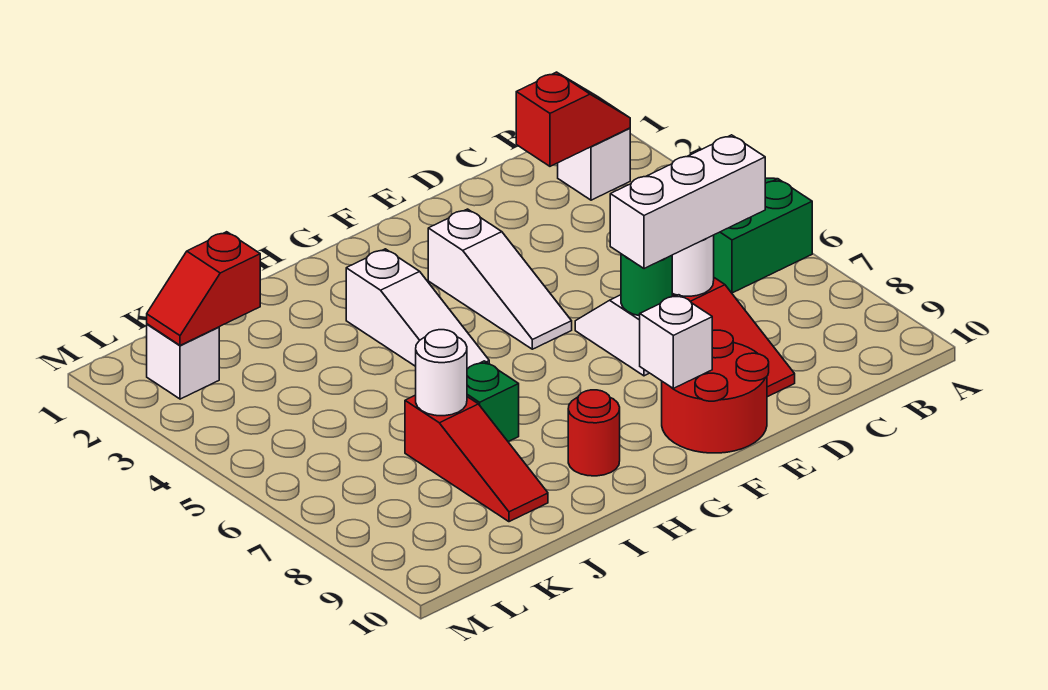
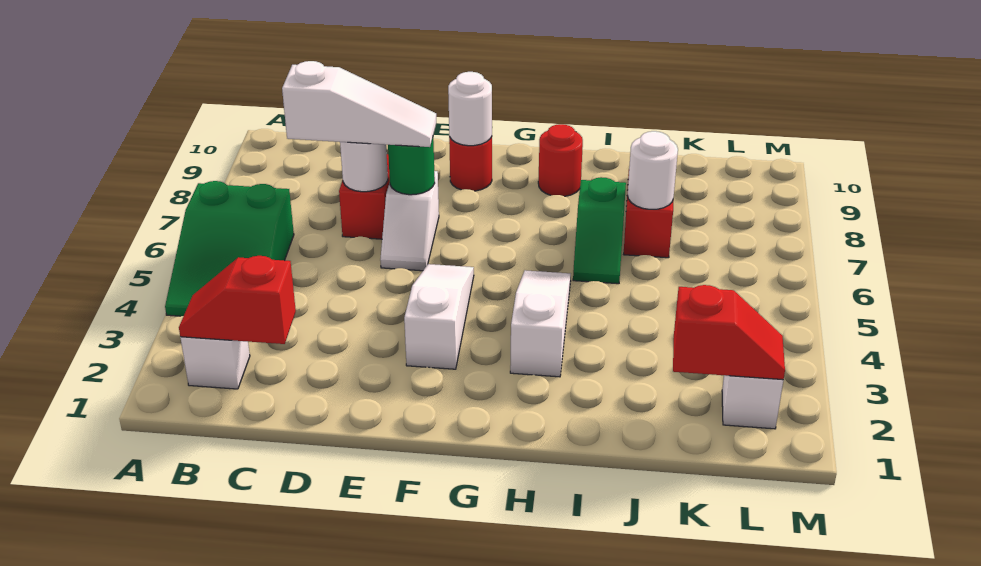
white brick C7:E7 level 3 -> white slope C7:E7 level 3 top C
red round brick E9:F10 level 1 -> red round brick F9 level 1
white brick F9 level 2 -> white round brick F9 level 2

